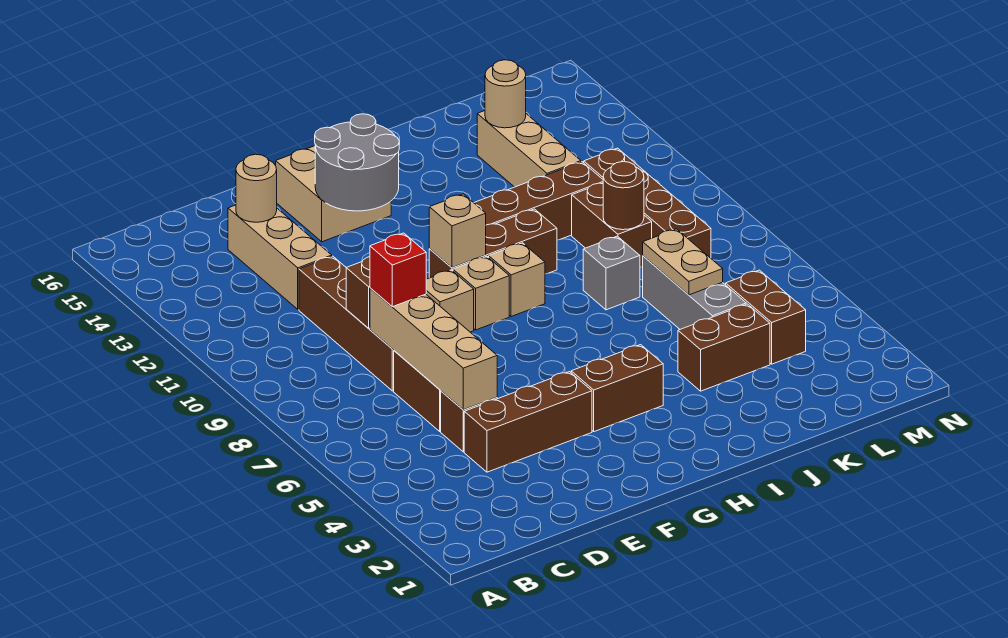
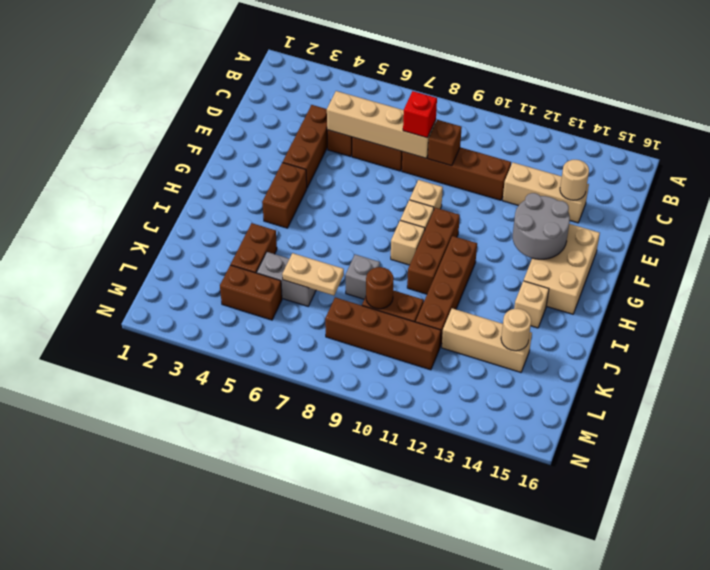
tan brick F14:G15 level 1 -> tan brick F14:H15 level 1
tan brick G10 level 2 -> tan brick I14 level 1
grey brick K5:K7 level 1 -> grey brick K5:K6 level 1

